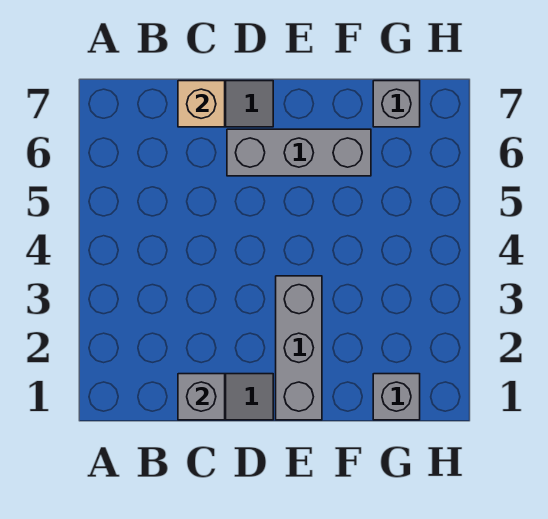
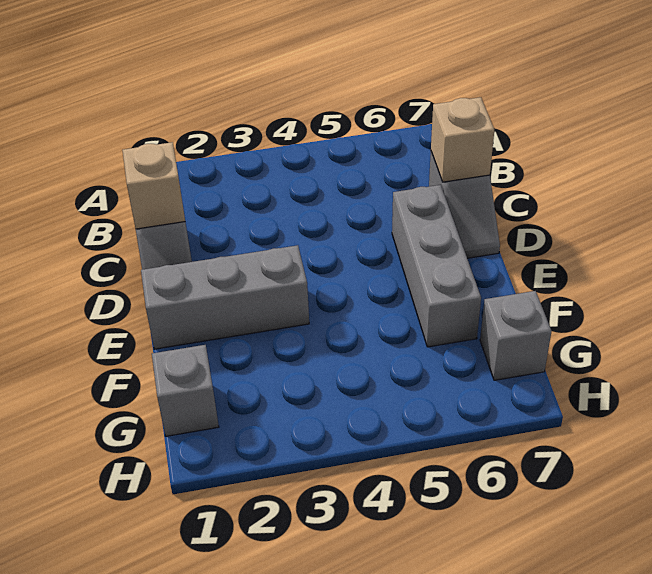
grey brick C1 level 2 -> tan brick C1 level 2

